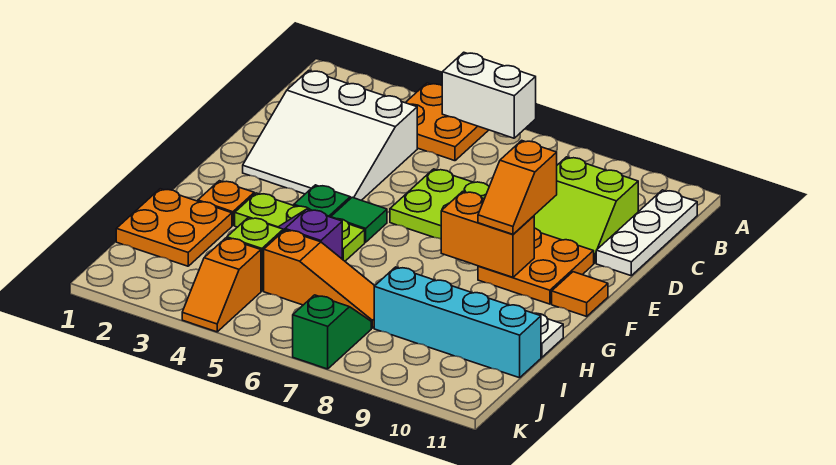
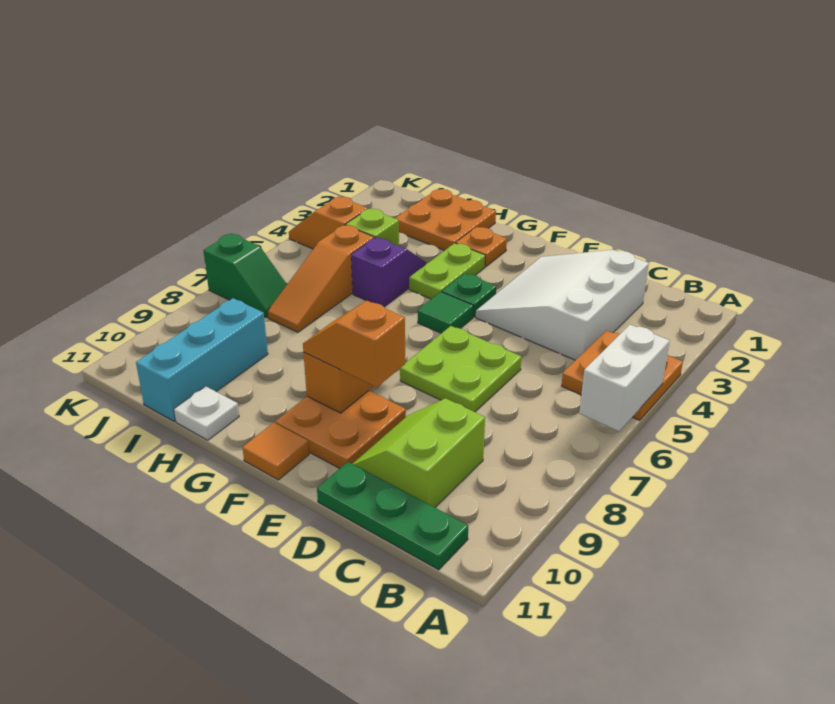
white plate B11:D11 level 1 -> green plate B11:D11 level 1
lime plate G3:G5 level 1 -> lime plate G3:G4 level 1
cyan brick I8:I11 level 1 -> cyan brick I9:I11 level 1

